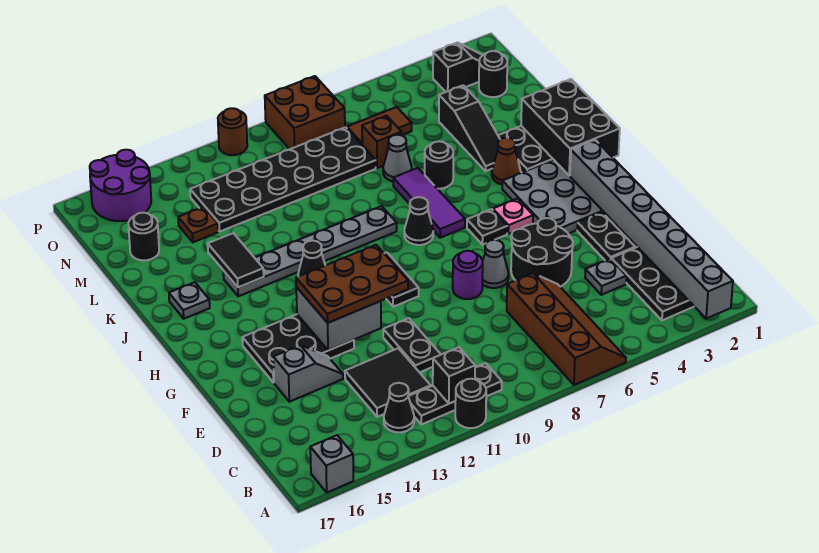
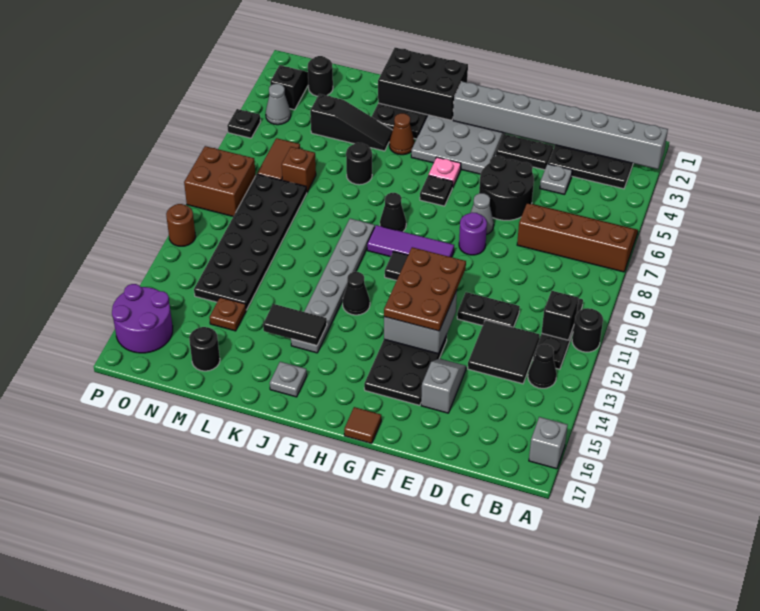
none -> brown tile G17 level 1
purple tile I7:K7 level 1 -> purple tile G9:I9 level 1
grey cone L7 level 1 -> grey cone O4 level 1
none -> black plate P5 level 1

